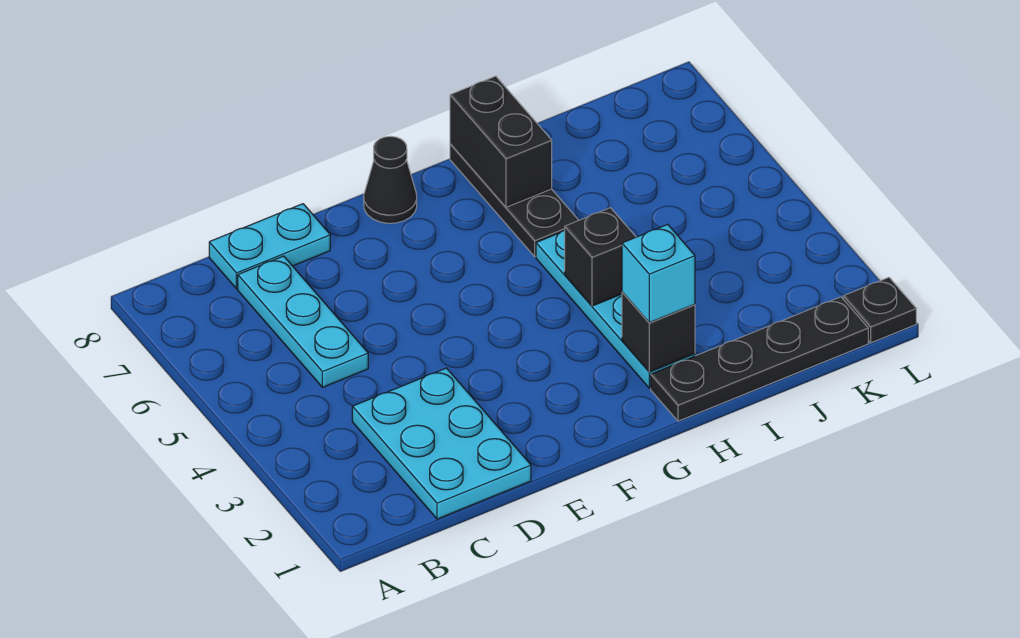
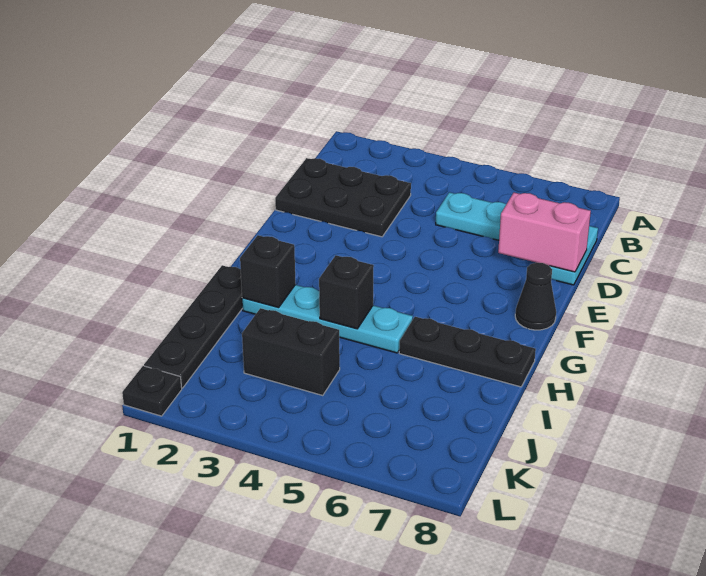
cyan plate C1:D3 level 1 -> black plate C1:D3 level 1
none -> pink brick D7:D8 level 2
cyan brick H2 level 3 -> none
black brick H7:H8 level 2 -> black brick J3:J4 level 1

